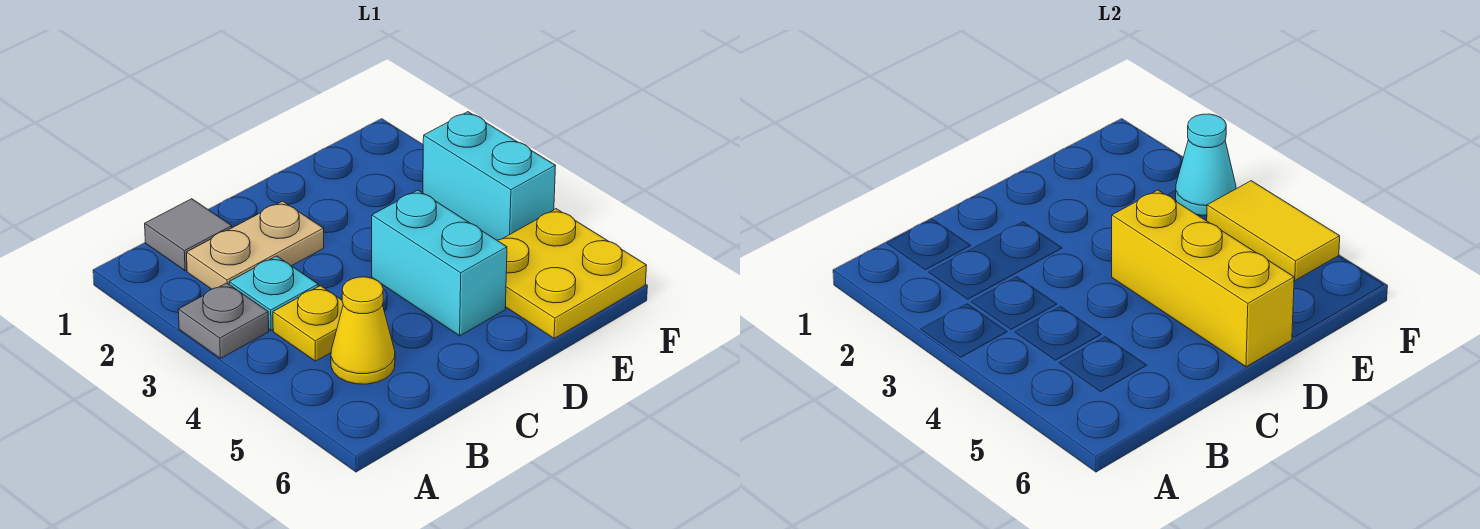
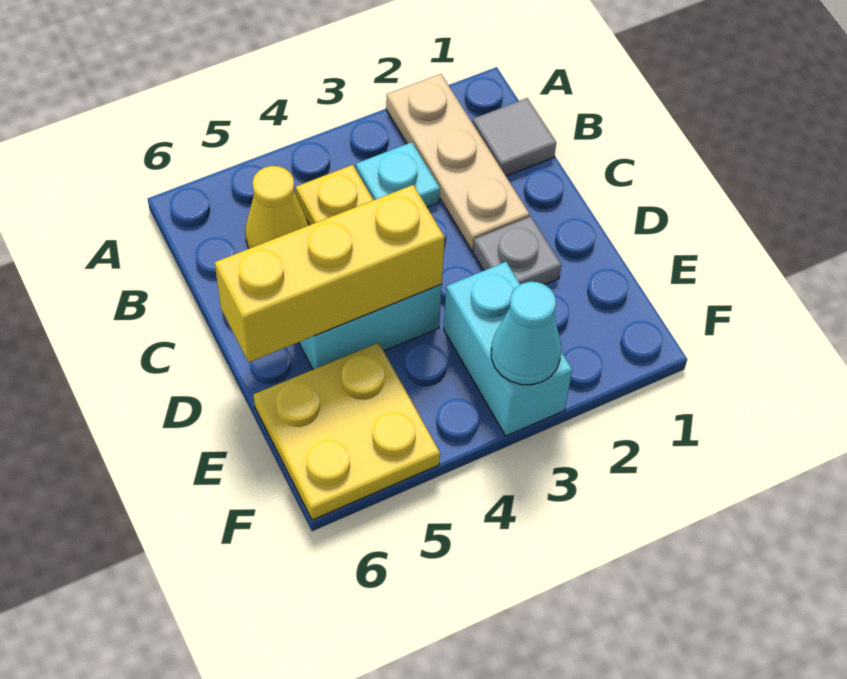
grey plate A3 level 1 -> grey plate D2 level 1
tan plate B2:C2 level 1 -> tan plate A2:C2 level 1
cyan brick F3:F4 level 1 -> cyan brick E3:F3 level 1
yellow tile F4:F5 level 2 -> none

